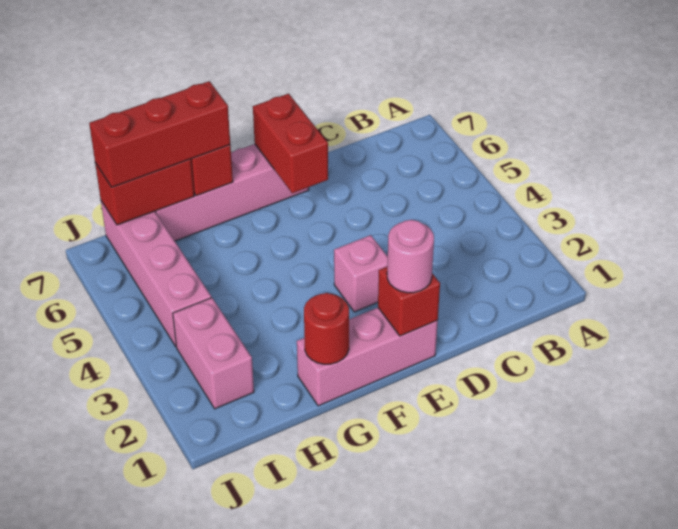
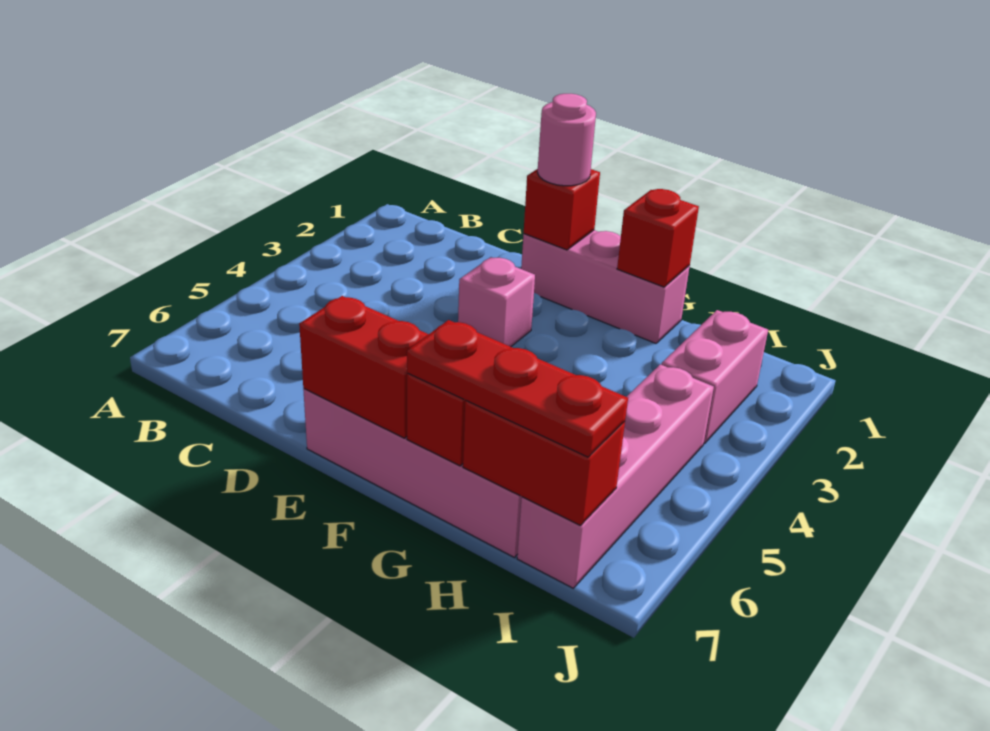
red brick E6:E7 level 2 -> red brick E7:F7 level 2
red round brick G1 level 2 -> red brick G1 level 2
red brick G7:I7 level 3 -> red plate G7:I7 level 3

